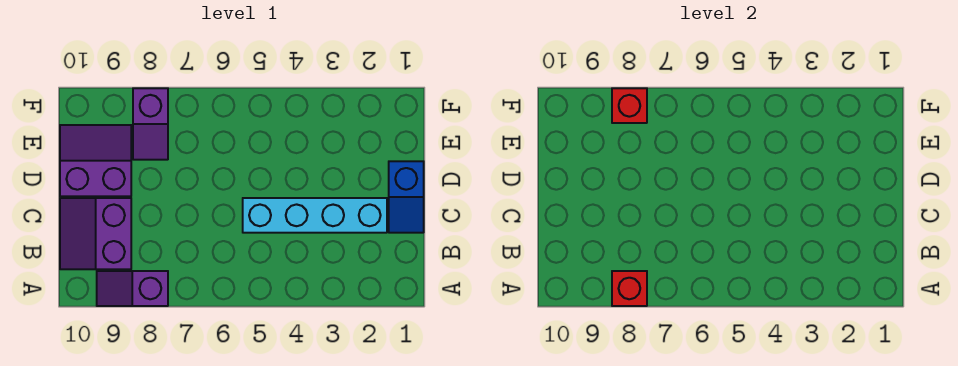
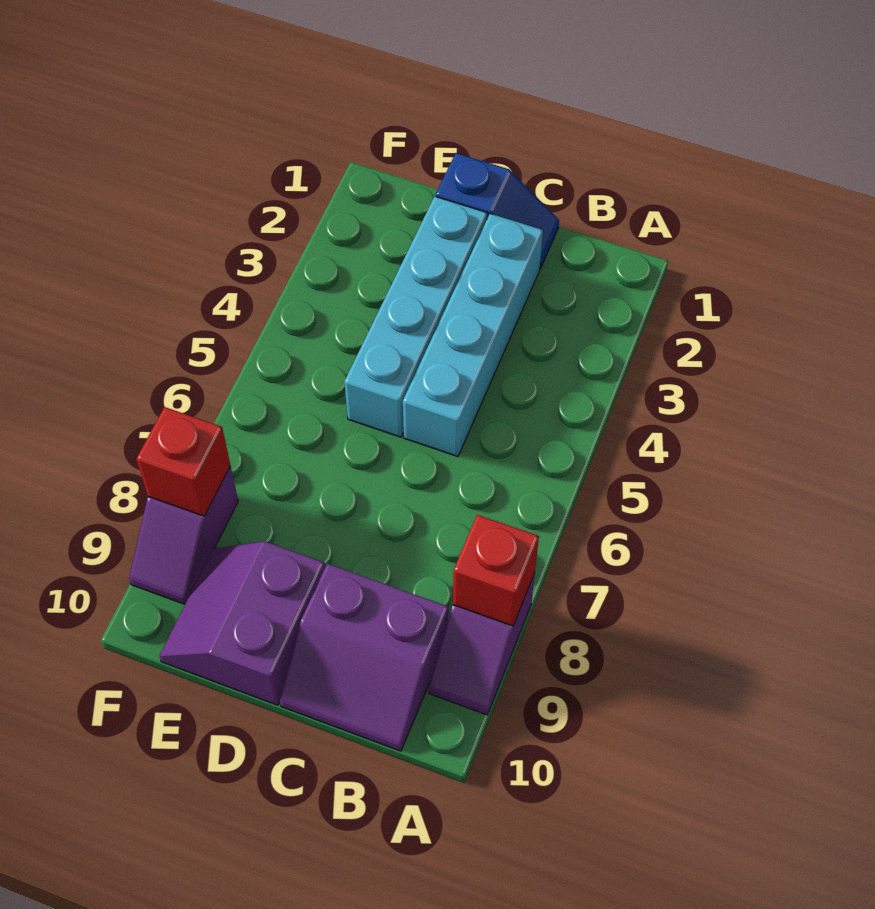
none -> cyan brick D2:D5 level 1
purple slope E8:F8 level 1 top F -> purple slope F8:F9 level 1 top 8

